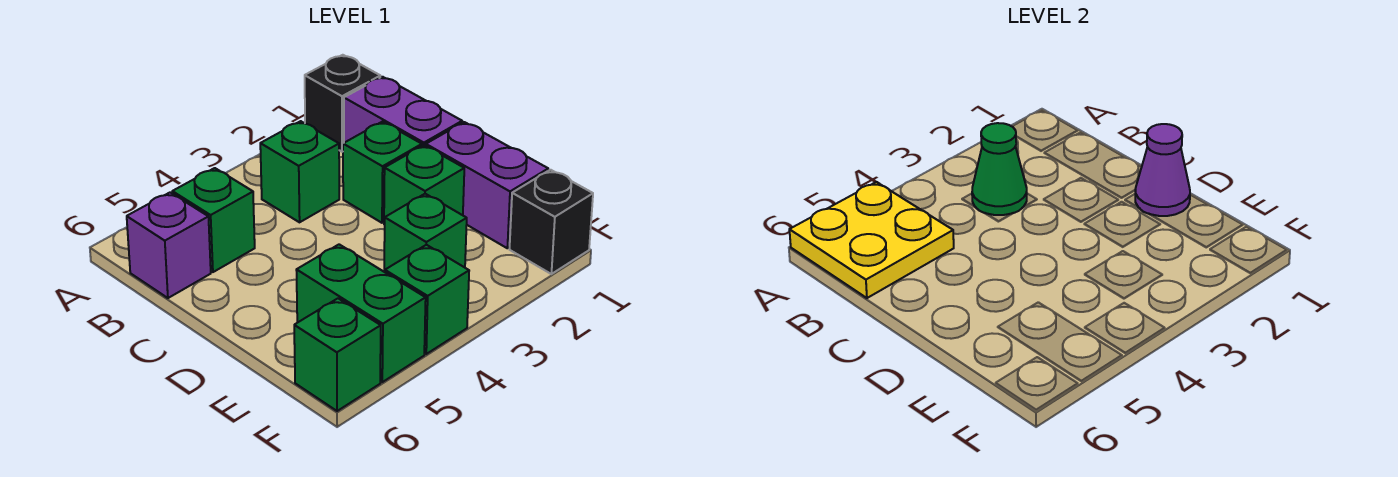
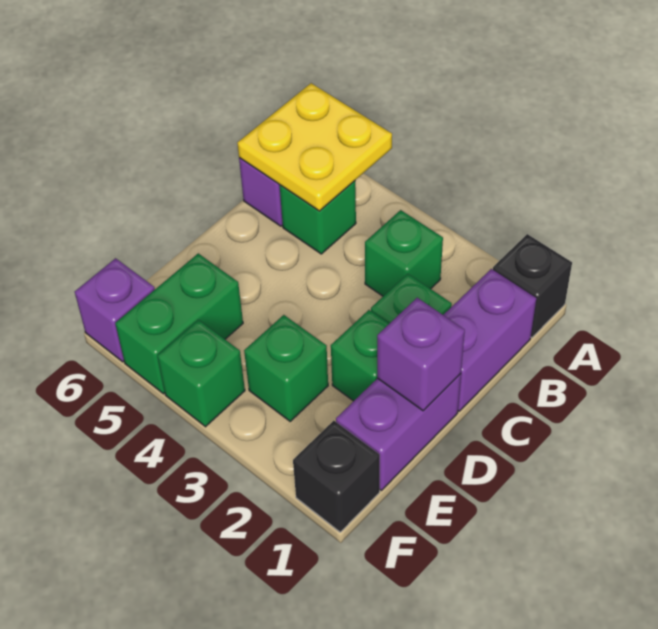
green cone B3 level 2 -> none
purple cone D1 level 2 -> purple brick D1 level 2
green brick F6 level 1 -> purple brick F6 level 1

